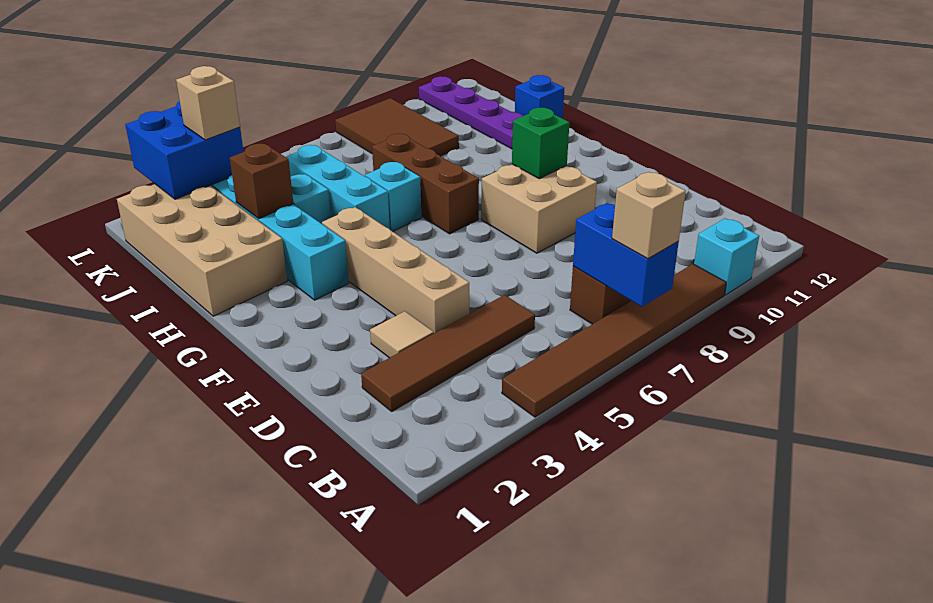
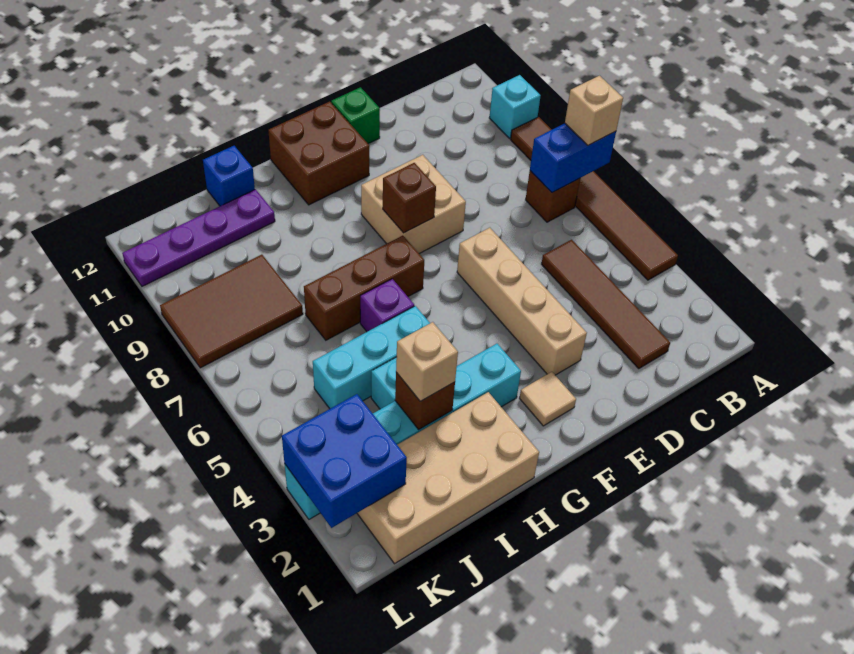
tan tile D3 level 1 -> tan tile F2 level 1
tan brick D4:G4 level 1 -> tan brick E3:E6 level 1
none -> brown brick F8 level 2
green brick F9 level 2 -> green brick E12 level 1
none -> brown brick F11:G12 level 1
cyan brick H6 level 1 -> purple brick H6 level 1
tan brick K3 level 3 -> tan brick I3 level 3

